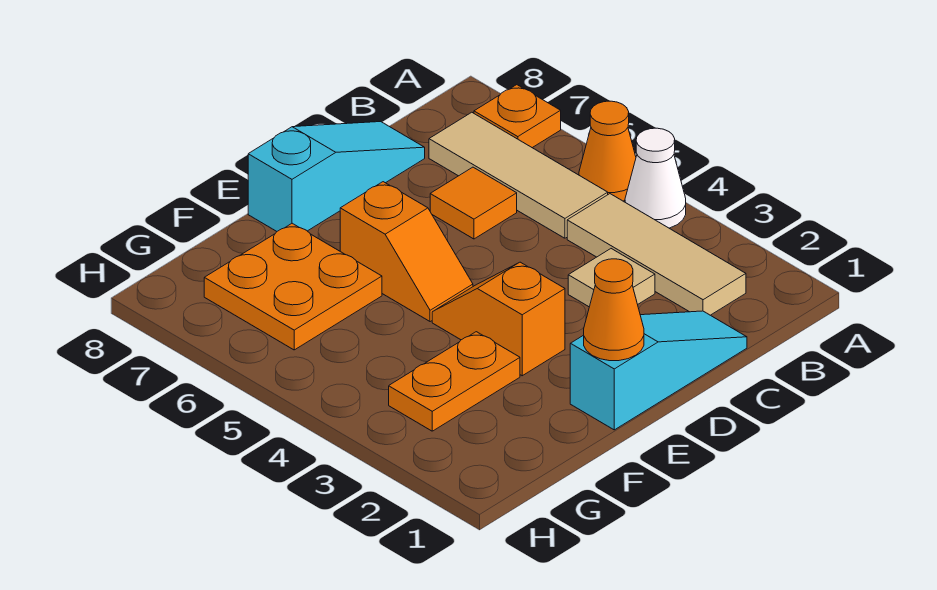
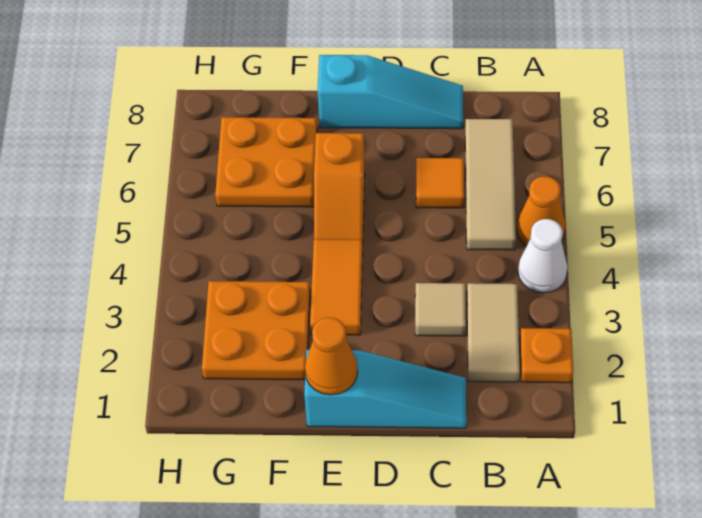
orange plate A7 level 1 -> orange plate A2 level 1
tan tile B2:B4 level 1 -> tan tile B2:B3 level 1
orange slope E3:E4 level 1 top 3 -> orange tile E3:E4 level 1
orange plate F3:G3 level 1 -> orange plate F2:G3 level 1

